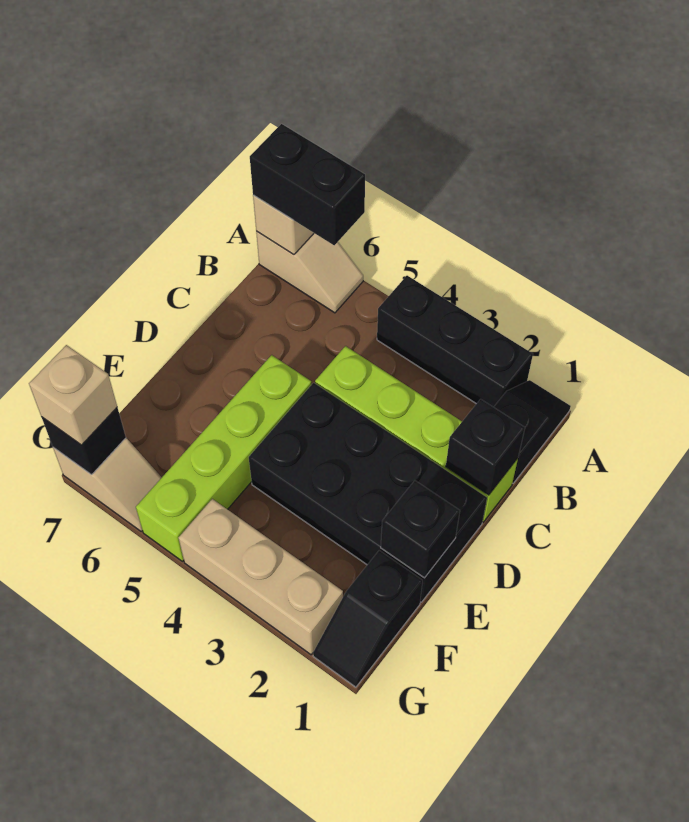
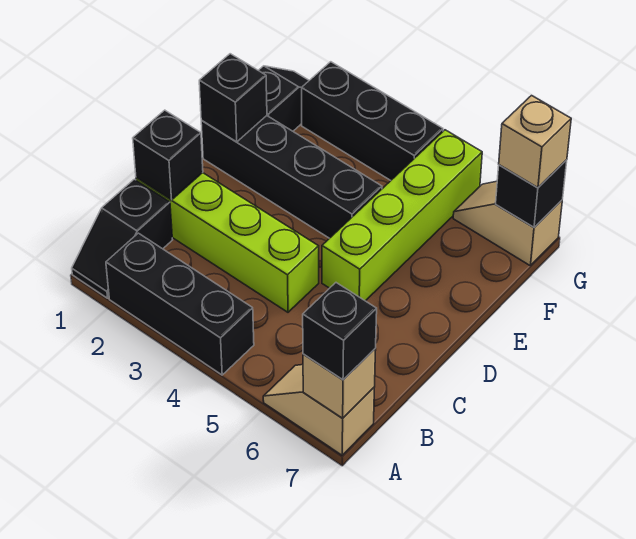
black brick A6:A7 level 3 -> black brick A7 level 3
black brick D1:E4 level 1 -> black brick E1:E4 level 1
tan brick G2:G4 level 1 -> black brick G2:G4 level 1

